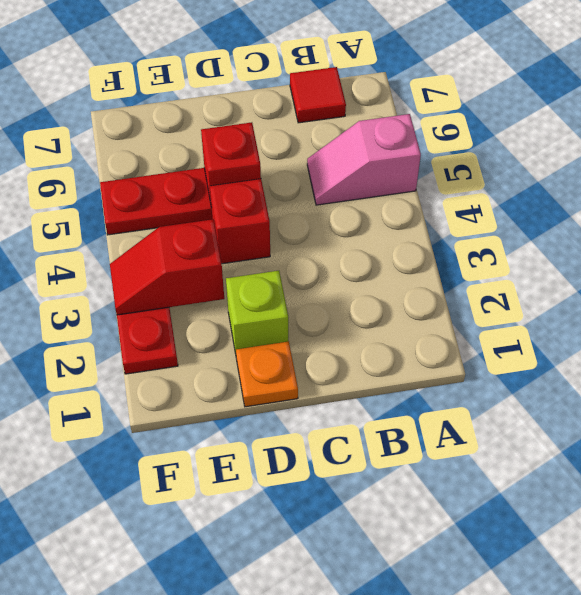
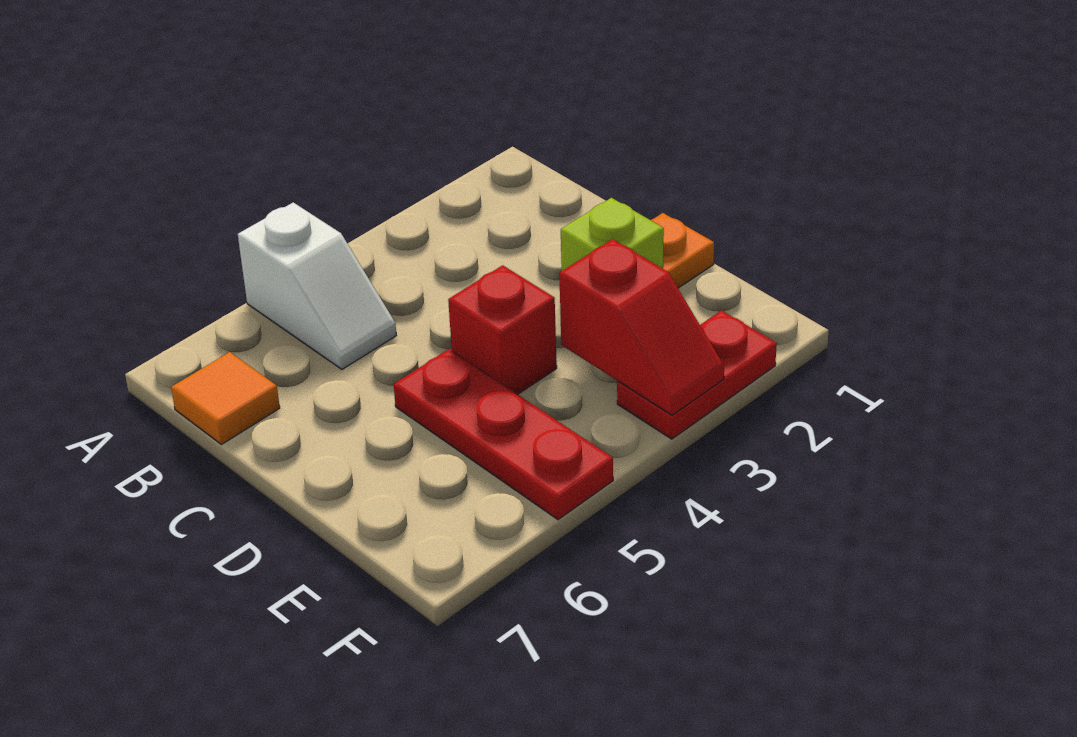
pink slope A5:B5 level 1 top A -> white slope A5:B5 level 1 top A
red tile B7 level 1 -> orange tile B7 level 1
red brick D5 level 2 -> none

